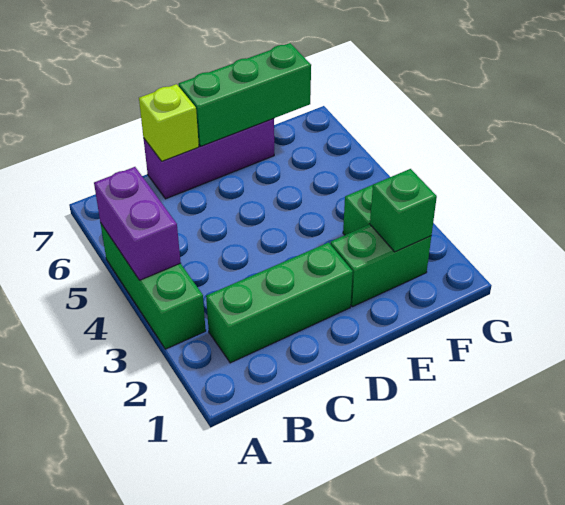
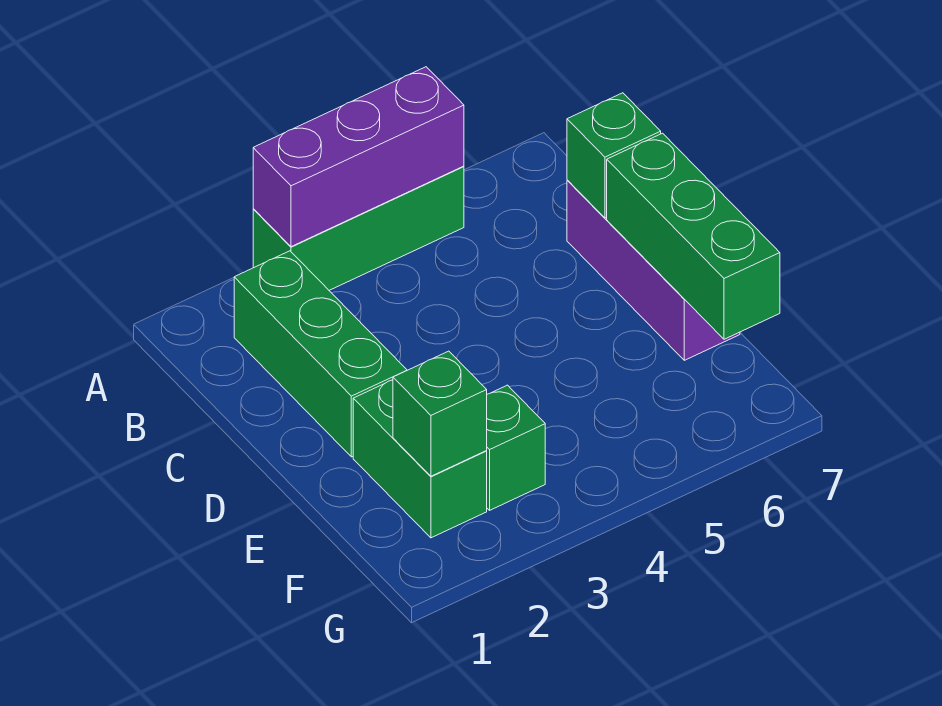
purple brick A4:A5 level 2 -> purple brick A3:A5 level 2
lime brick C7 level 2 -> green brick C7 level 2

